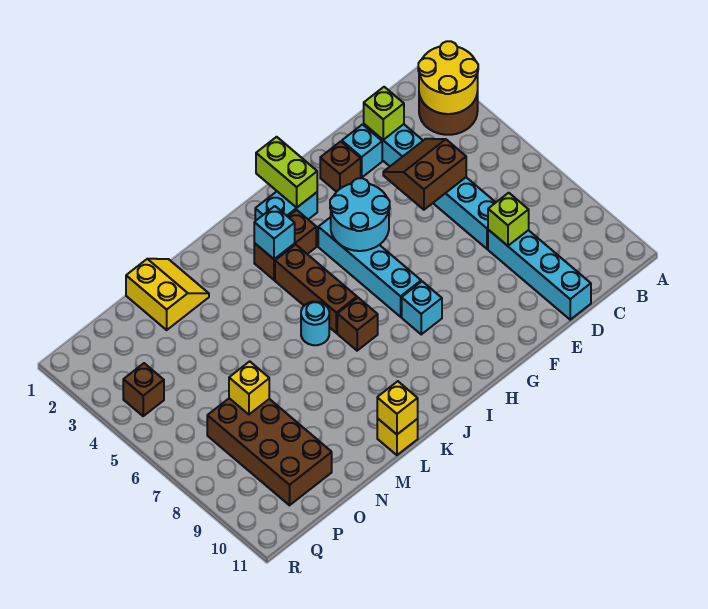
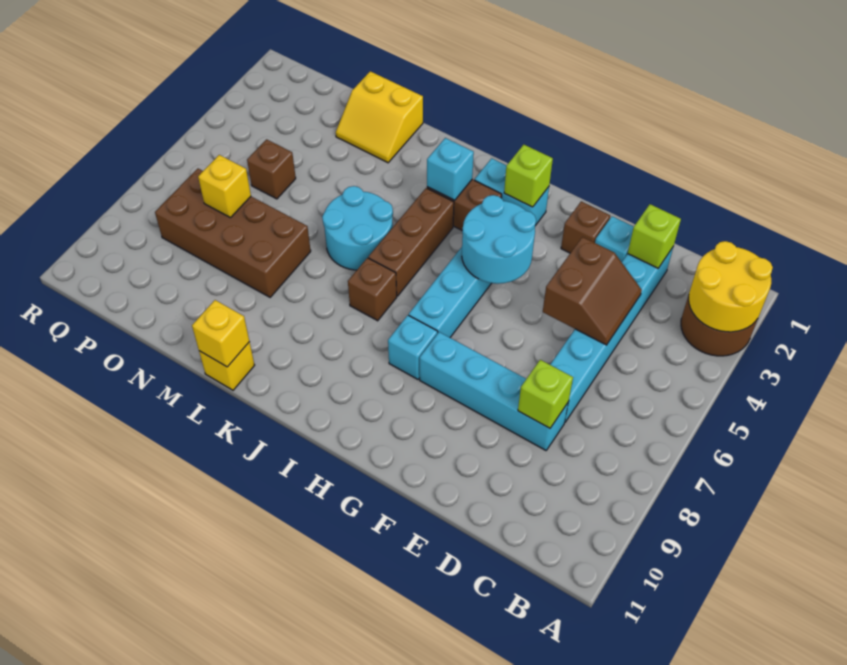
brown slope D4:E5 level 2 top 5 -> brown slope D4:E5 level 2 top E
cyan brick D8:D11 level 1 -> cyan brick D8:G8 level 1
lime brick H1:H2 level 2 -> lime brick H2 level 2
cyan round brick K6 level 1 -> cyan round brick K5:L6 level 1
yellow slope M1:N2 level 1 top N -> yellow slope M1:N2 level 1 top 1
brown brick O7:P10 level 1 -> brown brick M7:P8 level 1
brown brick Q4 level 1 -> brown brick O5 level 1

